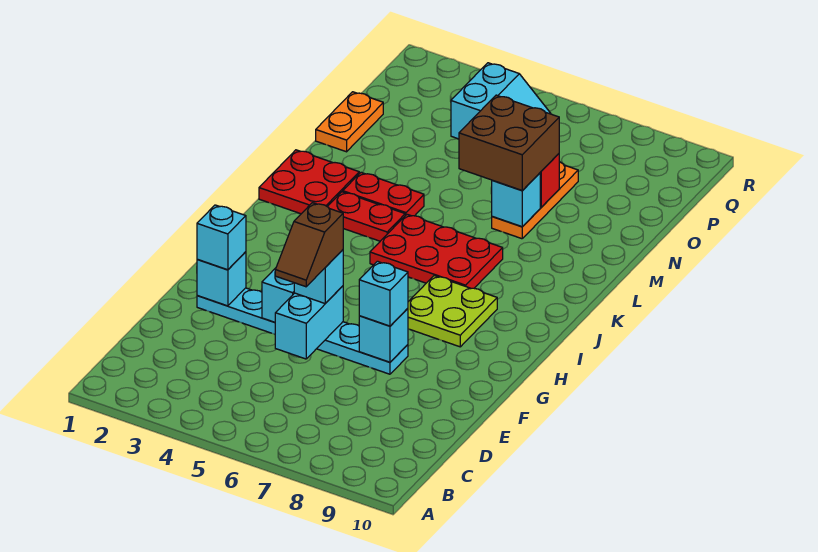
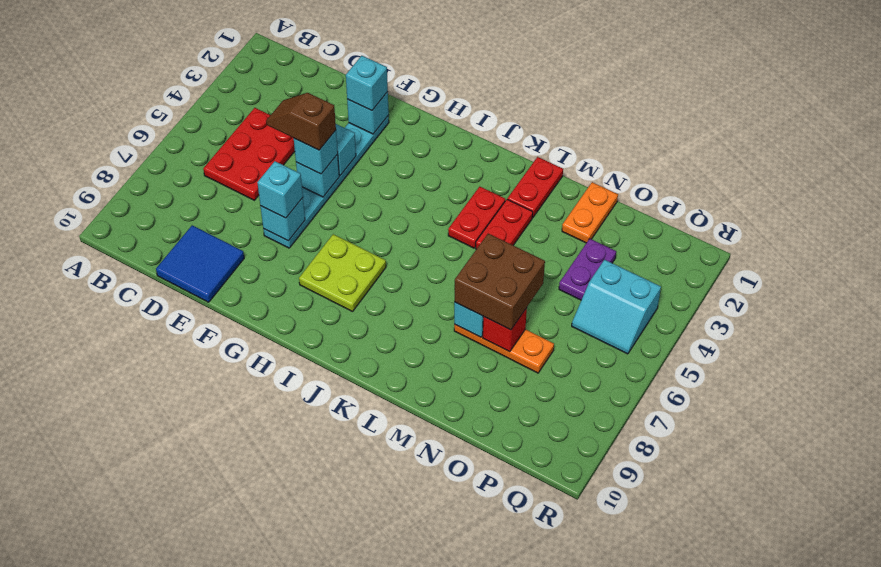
none -> blue tile D9:E10 level 1
cyan brick E5:F5 level 2 -> cyan brick F5 level 2
red plate J5:K7 level 1 -> red plate C4:D6 level 1
red plate K1:L2 level 1 -> red plate L1:L2 level 1
orange plate N1:O1 level 1 -> orange plate N1:N2 level 1
none -> purple plate O3:O4 level 1

